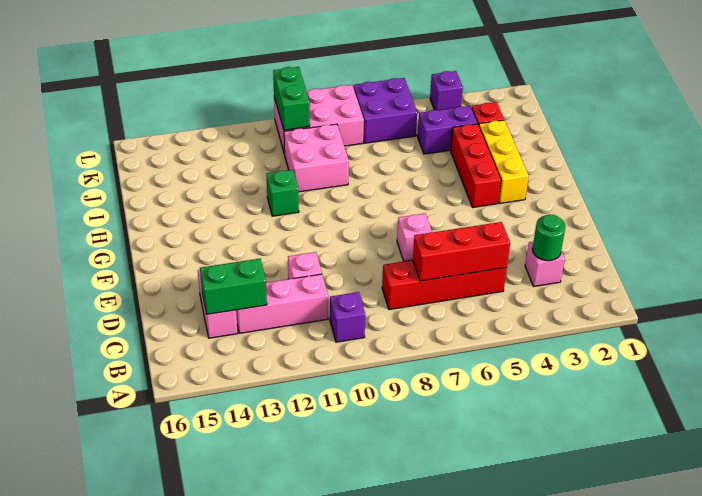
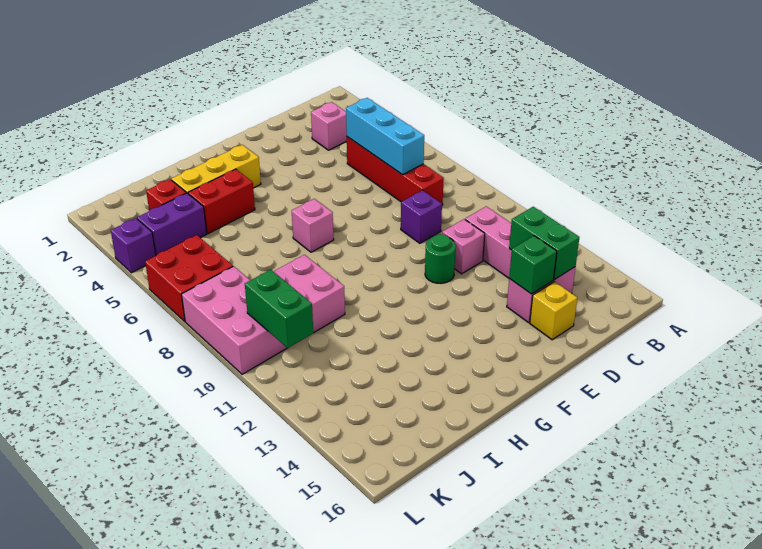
purple brick B10 level 1 -> purple brick D9 level 1
green round brick C3 level 2 -> green round brick E11 level 1
red brick C5:C7 level 2 -> cyan brick C5:C7 level 2
none -> yellow brick D15 level 1
pink brick E7 level 1 -> pink brick G7 level 1
red brick G4:I4 level 1 -> red brick H4:I4 level 1
green brick H11 level 1 -> green brick D14 level 2
purple brick J4:J5 level 1 -> purple brick J4:K4 level 1
purple brick K6:L7 level 1 -> red brick K6:L7 level 1
green brick K10:L10 level 2 -> green brick K10:K11 level 2

